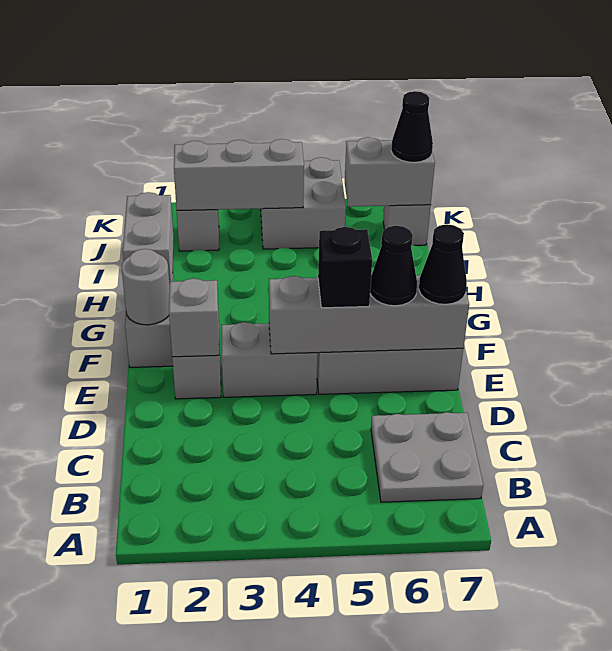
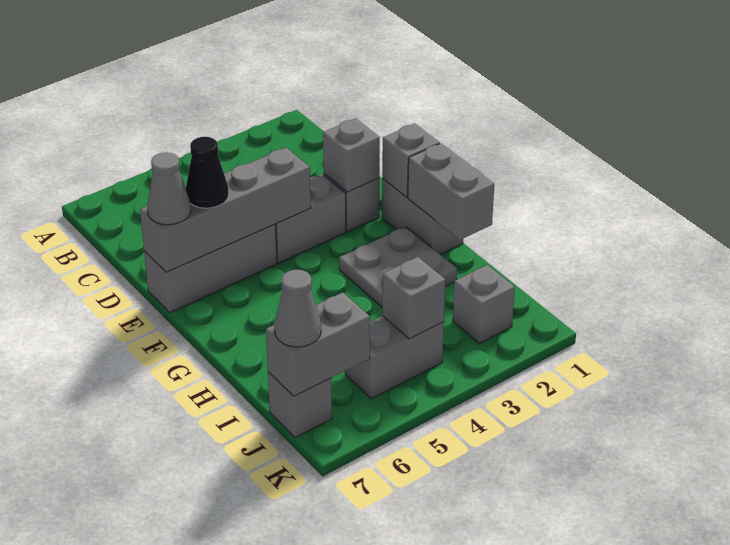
grey plate B6:C7 level 1 -> grey plate G2:H3 level 1
black brick E5 level 3 -> none
black cone E7 level 3 -> grey cone E7 level 3
grey round brick F1 level 2 -> grey brick F1 level 2
grey brick J2:J4 level 2 -> grey brick J4 level 2
grey brick J4:K5 level 1 -> grey brick J4:J5 level 1
black cone J7 level 3 -> grey cone J7 level 3

